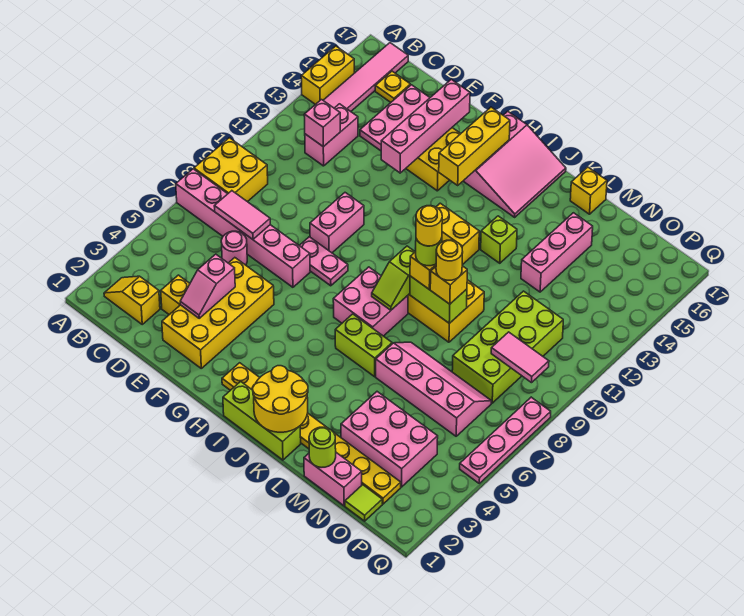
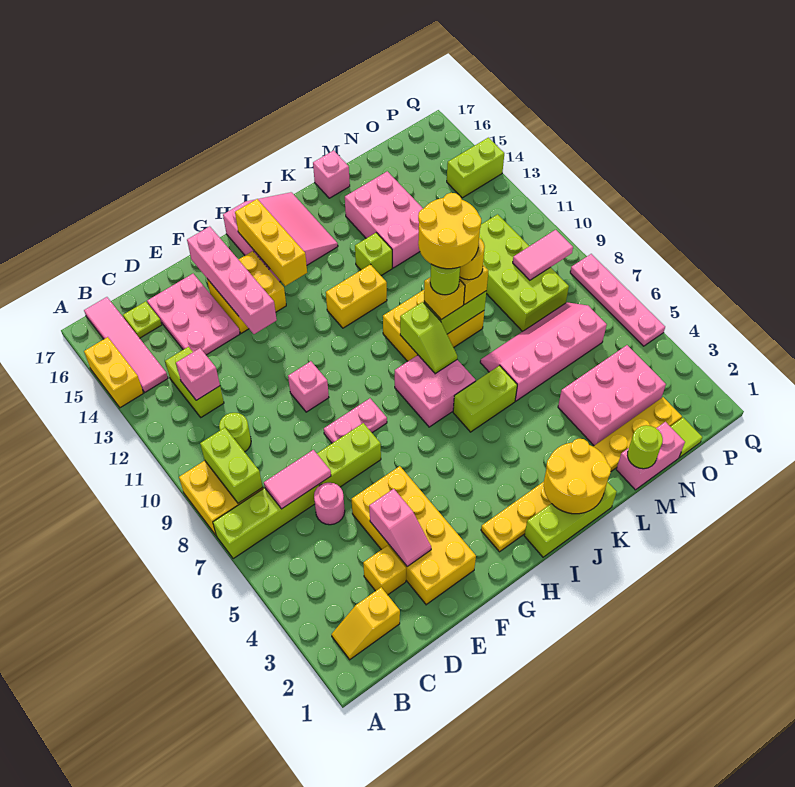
pink brick A7:F7 level 1 -> lime brick A7:F7 level 1
none -> lime brick B8:B9 level 2
none -> lime round brick C10 level 1
pink brick C12:C13 level 1 -> lime brick C12:C13 level 1
yellow plate C16 level 1 -> lime plate C16 level 1
pink brick F9:F10 level 1 -> pink brick F10 level 1
yellow round brick K9 level 5 -> yellow round brick K9:L10 level 5
yellow brick L17 level 1 -> pink brick L17 level 1
pink brick M13:M15 level 1 -> pink brick L13:M15 level 1
none -> lime brick P14:Q14 level 1

